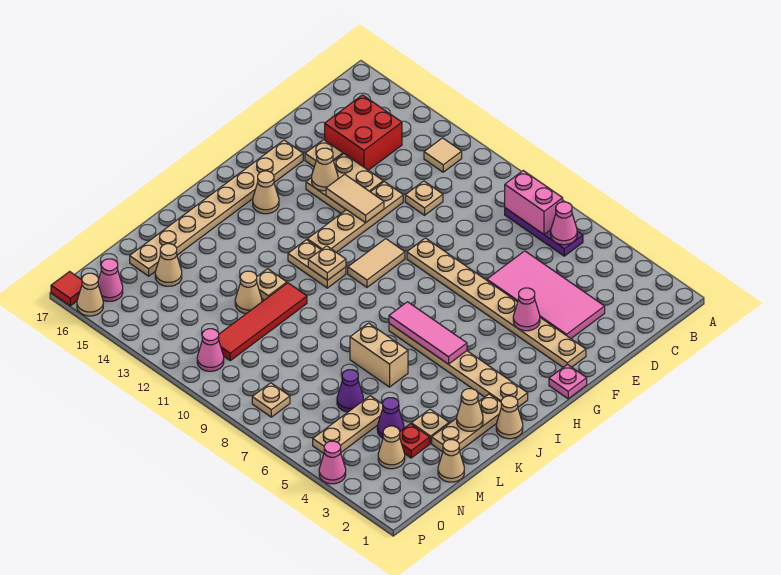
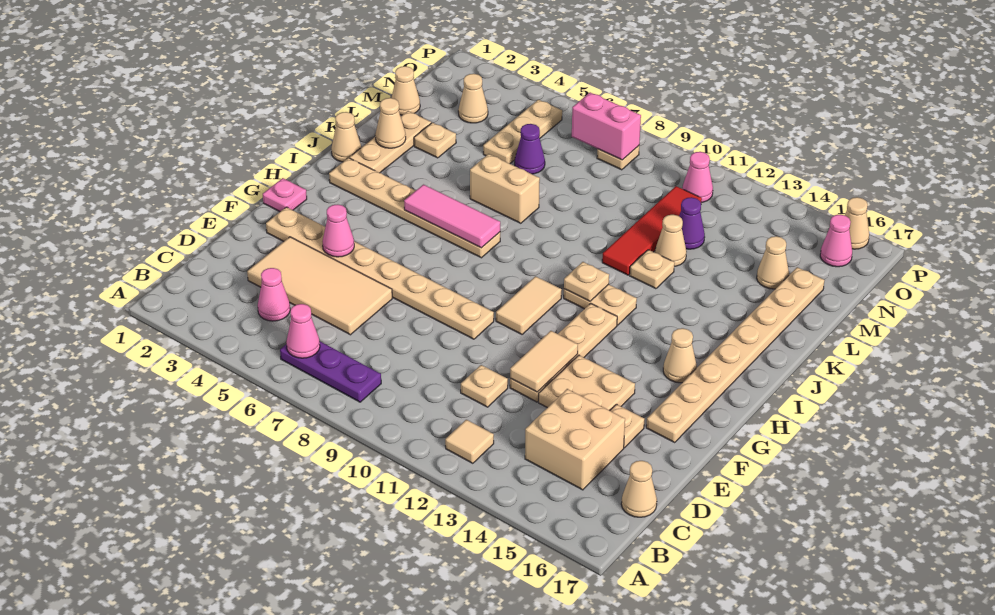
pink brick B7:B8 level 2 -> pink brick O7:O8 level 2
red brick C14:D15 level 1 -> tan brick C14:D15 level 1
pink tile D3:E6 level 1 -> tan tile D3:E6 level 1
tan tile F12:F13 level 2 -> tan tile E12:F12 level 2
tan cone F14 level 2 -> tan cone C17 level 1
red plate M3 level 1 -> none
purple cone M4 level 1 -> purple cone M12 level 1
pink cone P4 level 1 -> pink cone C4 level 1
red tile P17 level 1 -> none

